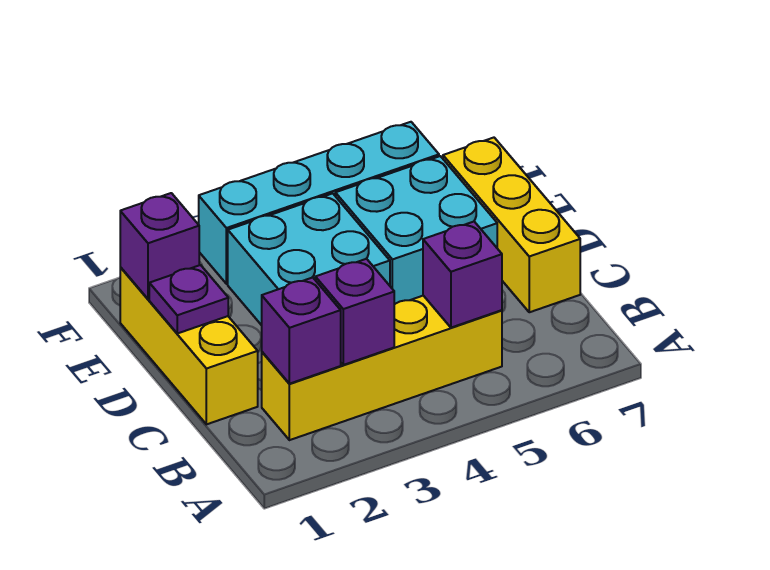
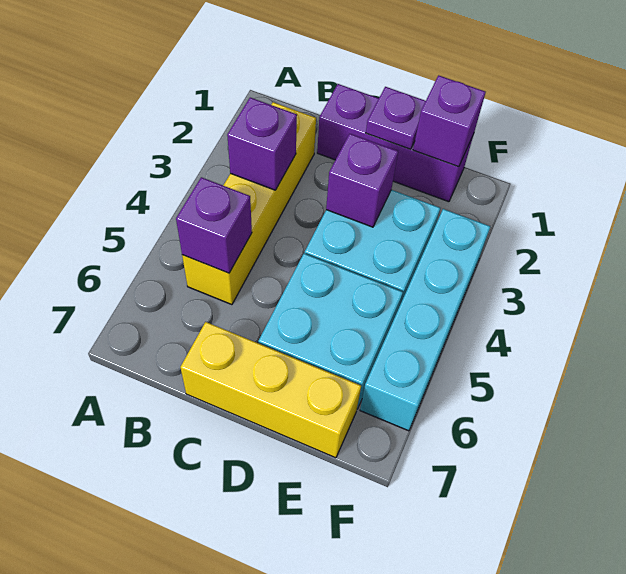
purple brick B2 level 2 -> purple brick D3 level 2
yellow brick C1:E1 level 1 -> purple brick C1:E1 level 1

